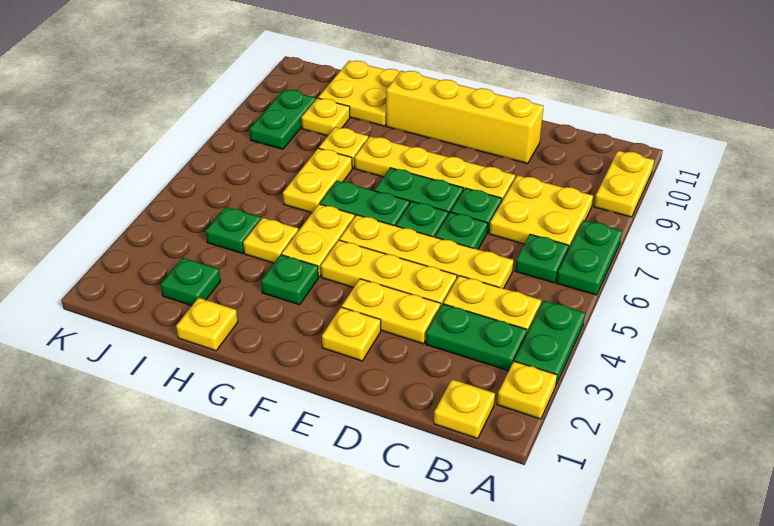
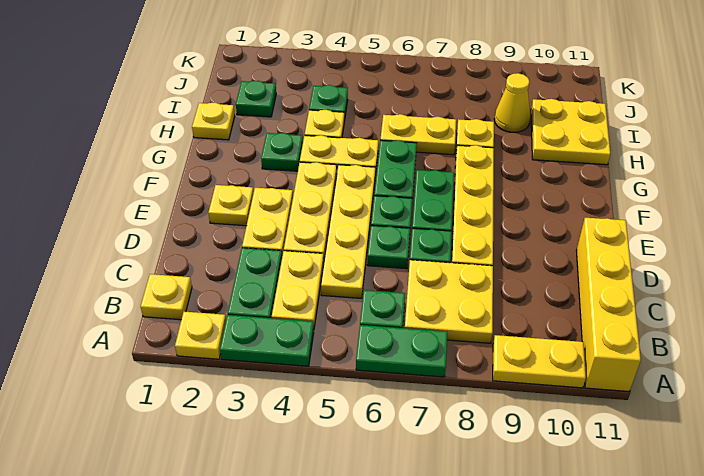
yellow brick D10:G10 level 1 -> yellow brick A11:D11 level 1
yellow plate I9 level 1 -> yellow cone I9 level 1
green plate J8:J9 level 1 -> none

